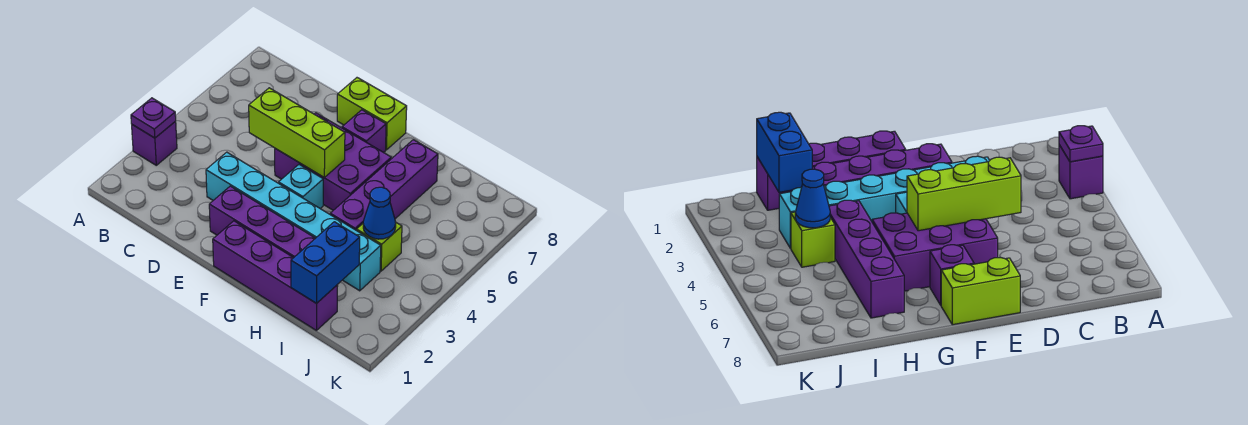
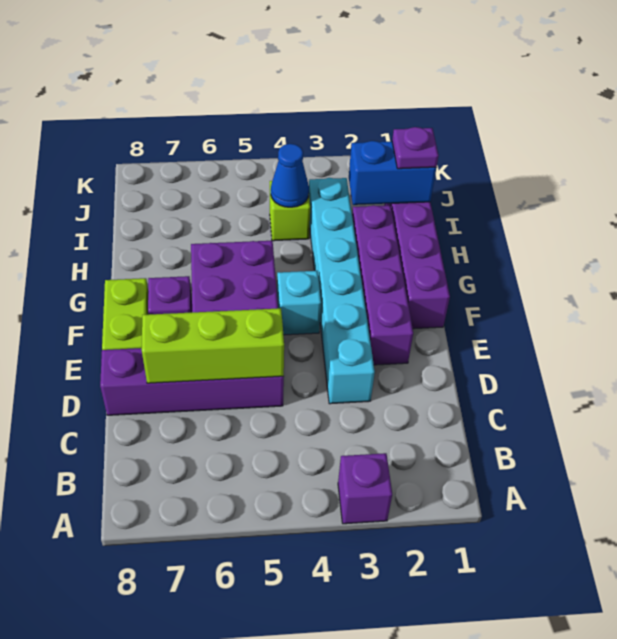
purple plate A3 level 2 -> purple plate I1 level 3
lime brick D5:F5 level 2 -> lime brick D5:D7 level 2
purple brick H4:H7 level 1 -> purple brick D5:D8 level 1

